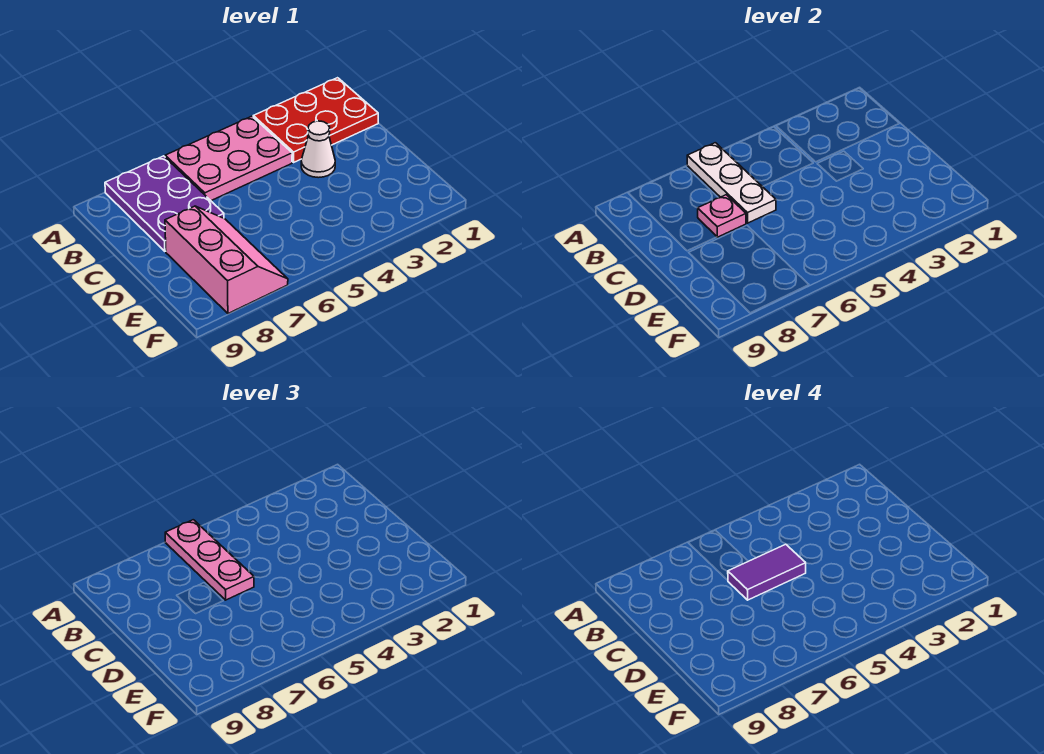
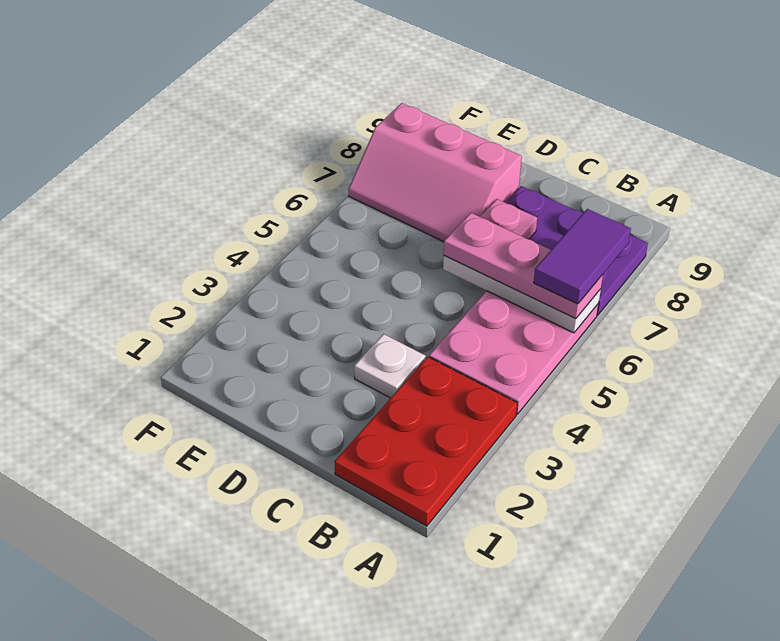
white cone C3 level 1 -> white plate C3 level 1
purple tile C5:C6 level 4 -> purple tile A6:A7 level 4

